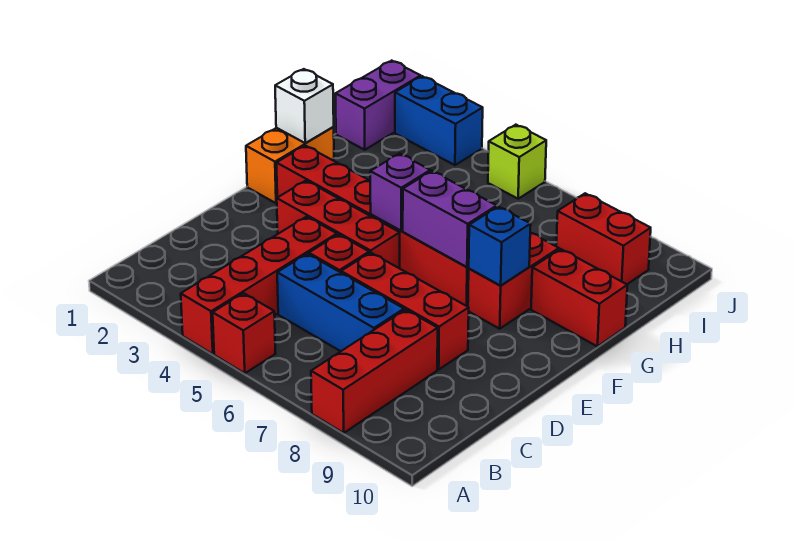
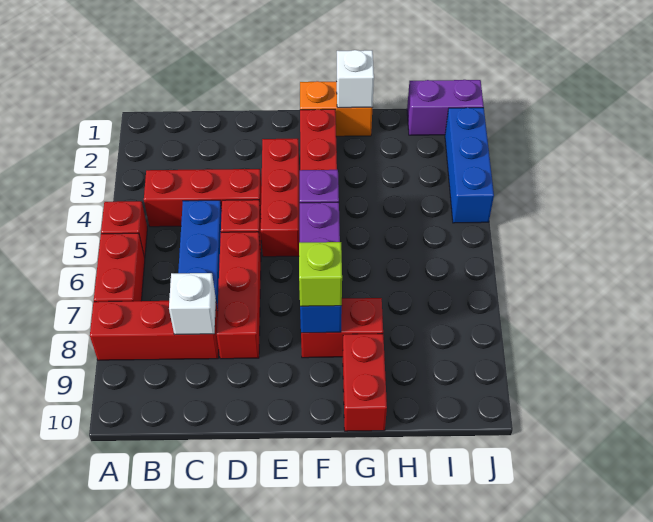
red brick A4:D4 level 1 -> red brick B4:D4 level 1
none -> white brick C8 level 2
red brick I8:I9 level 1 -> red brick A6:A7 level 1
blue brick J2:J3 level 1 -> blue brick J2:J4 level 1
lime brick J5 level 1 -> lime brick F8 level 3

